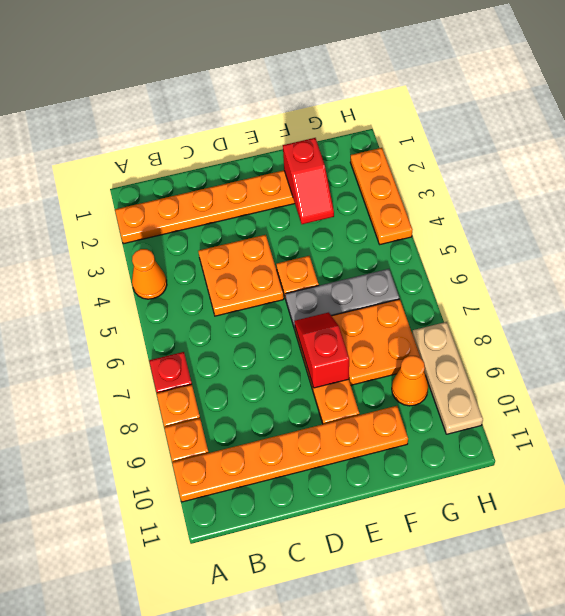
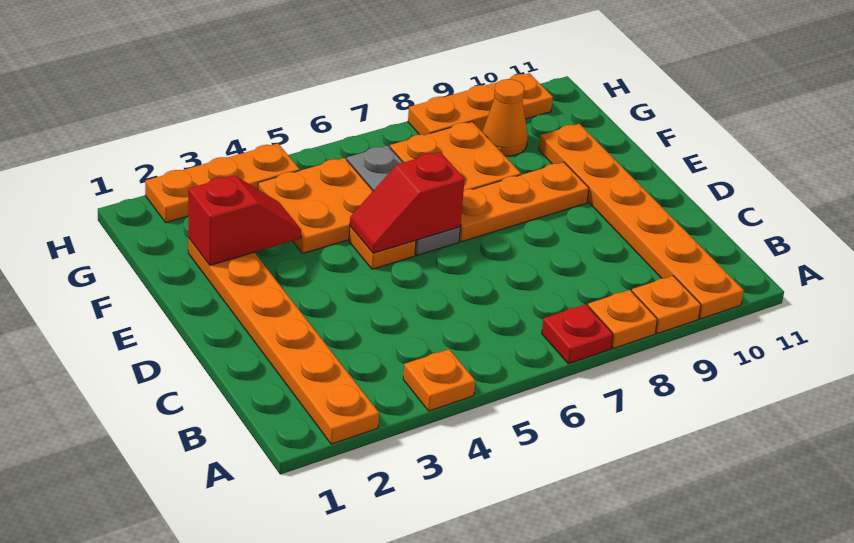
orange cone A4 level 1 -> orange plate A4 level 1
orange plate C4:D5 level 1 -> orange plate F4:G5 level 1
red slope E7:E8 level 2 top 8 -> red slope E5:E6 level 2 top 6
tan plate H8:H10 level 1 -> orange plate H8:H10 level 1

